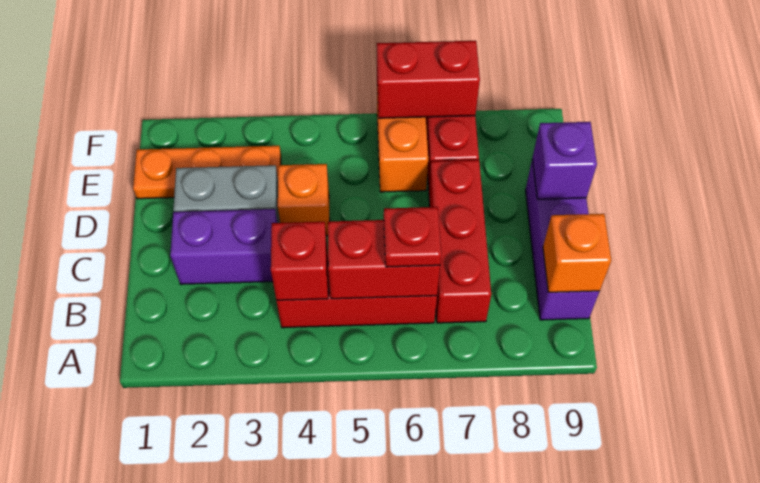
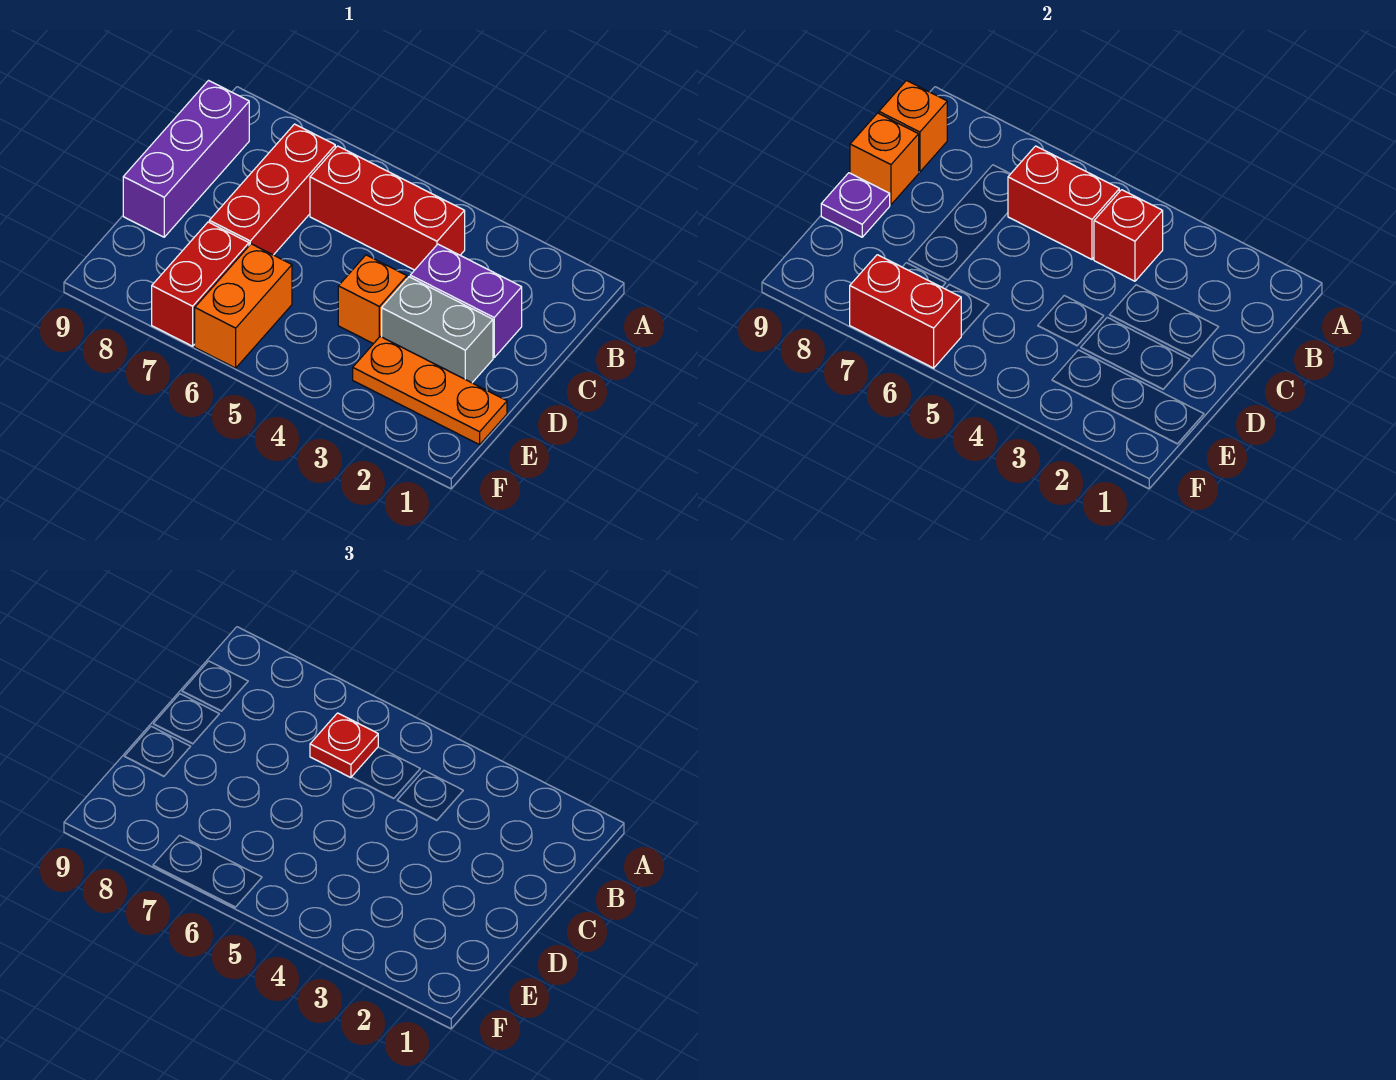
none -> orange brick C9 level 2
purple brick D9 level 2 -> purple plate D9 level 2

